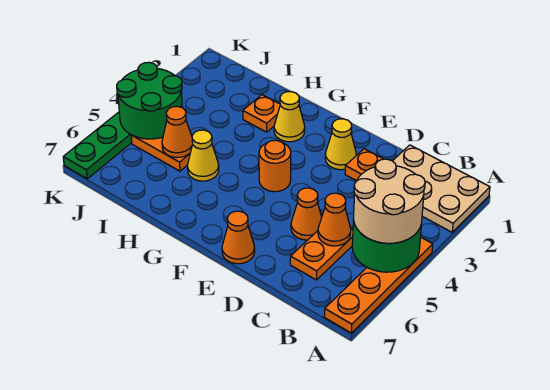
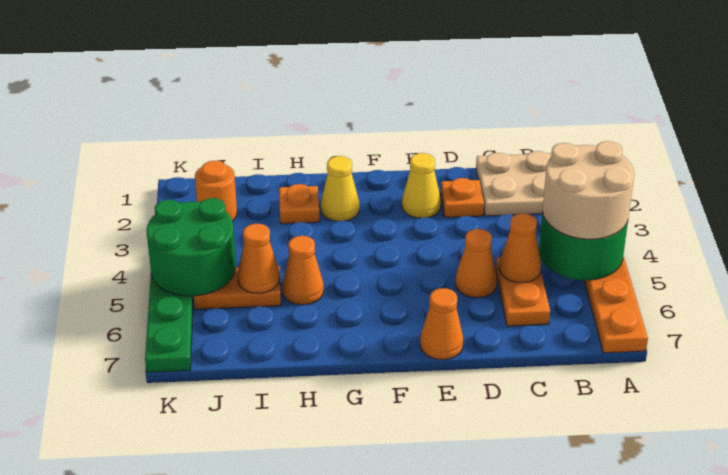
orange round brick F4 level 1 -> orange round brick J2 level 1
yellow cone H5 level 1 -> orange cone H5 level 1

